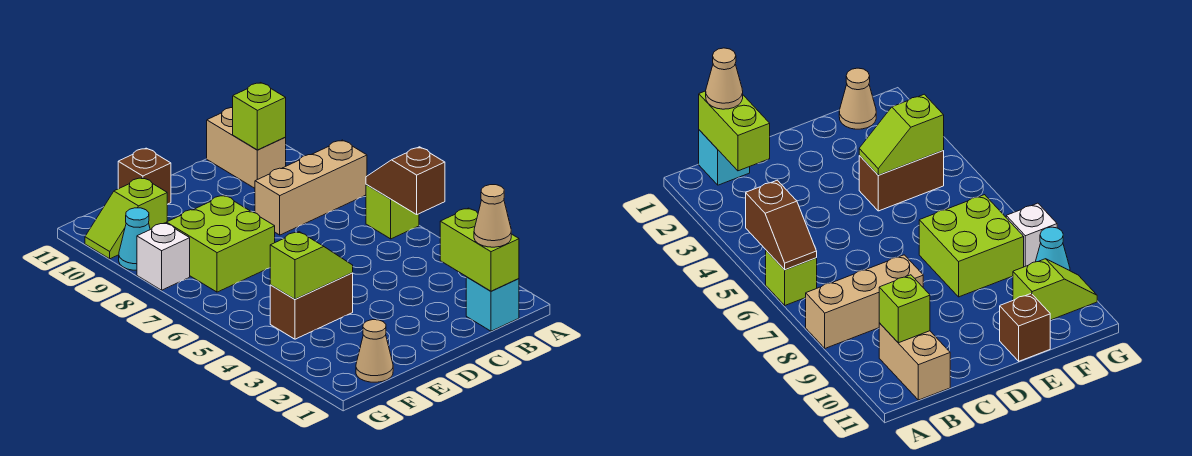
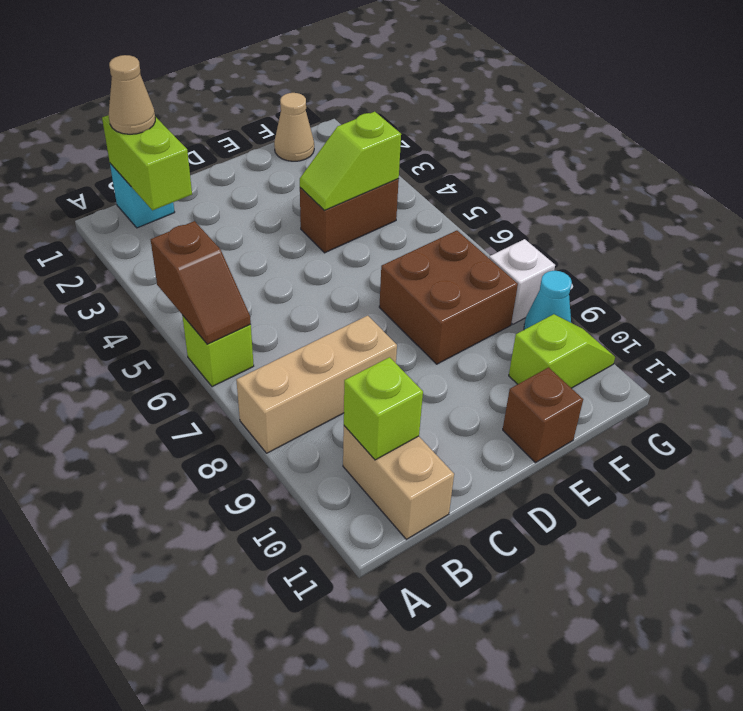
lime brick E7:F8 level 1 -> brown brick E7:F8 level 1

